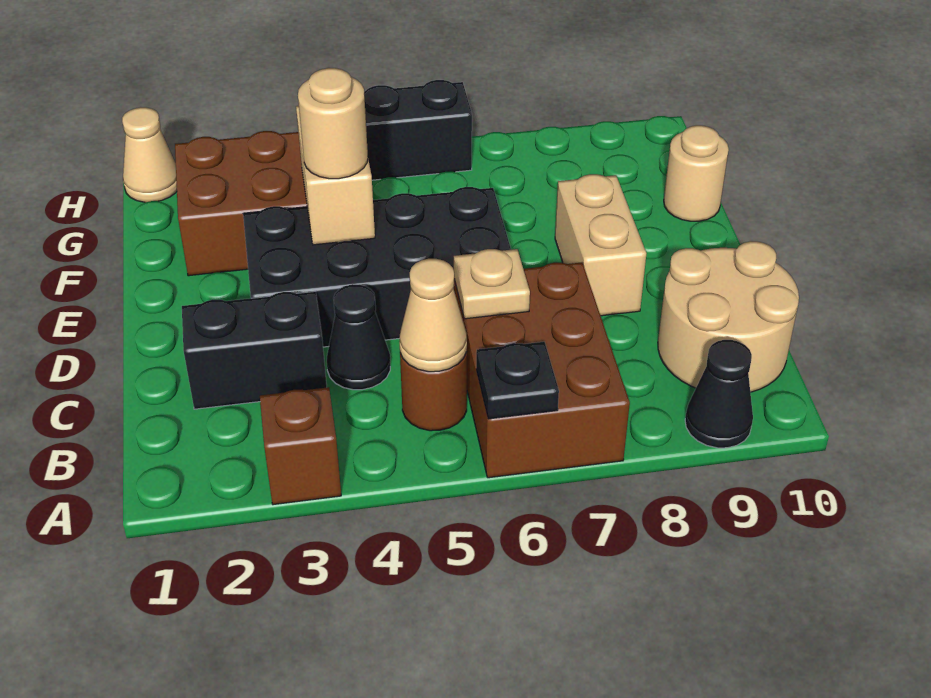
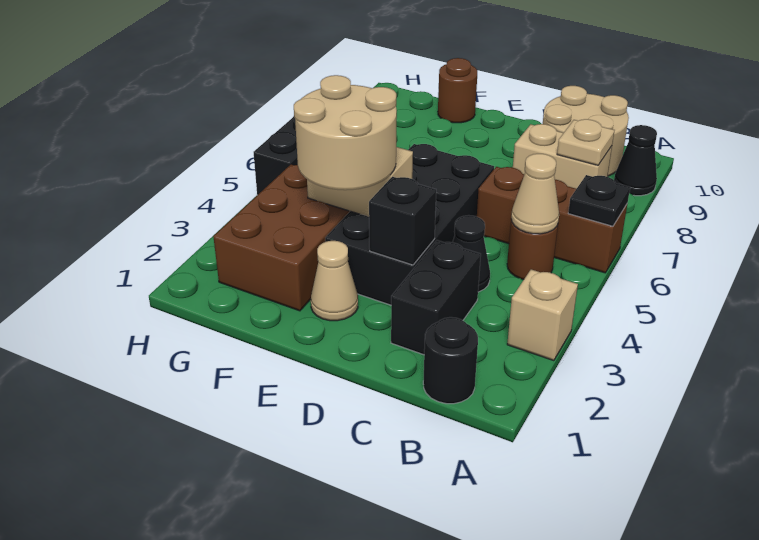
brown brick A3 level 1 -> tan brick A3 level 1
brown brick A6:C7 level 1 -> brown brick A6:C6 level 1
none -> black round brick B1 level 1
tan plate C6 level 2 -> tan plate B8 level 2
none -> black brick D3 level 2
tan brick D8:E8 level 1 -> tan brick B8:C8 level 1
tan round brick E4 level 3 -> tan round brick E3:F4 level 3
tan round brick F10 level 1 -> brown round brick F10 level 1
tan cone H1 level 1 -> tan cone E2 level 1

